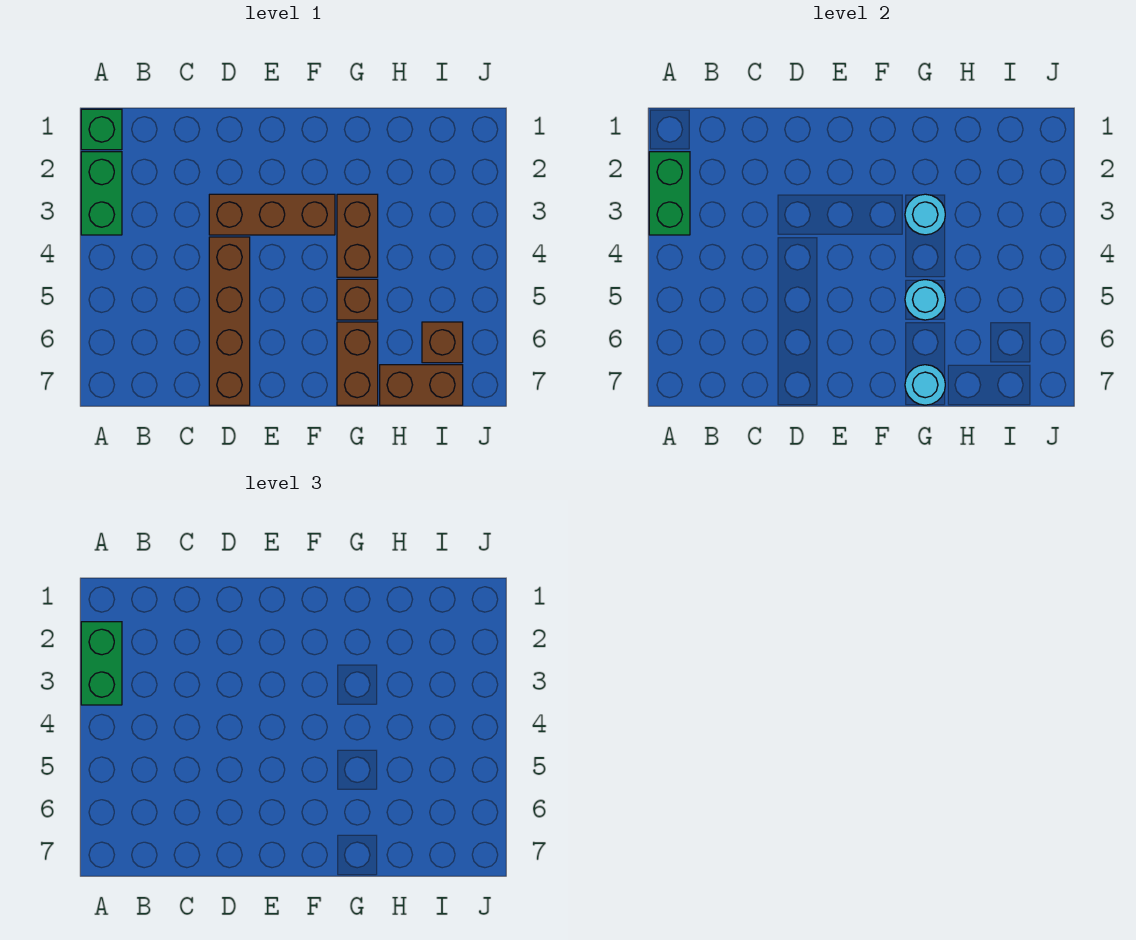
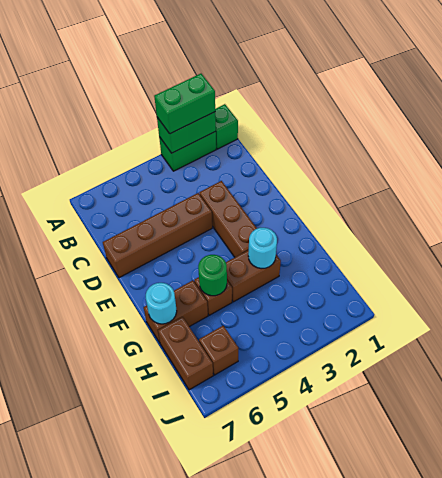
cyan round brick G5 level 2 -> green round brick G5 level 2

